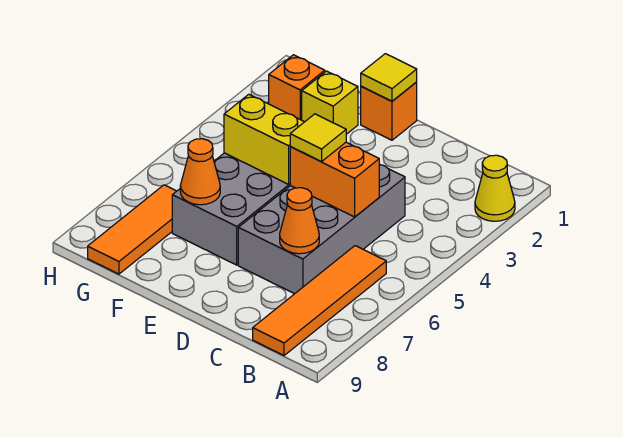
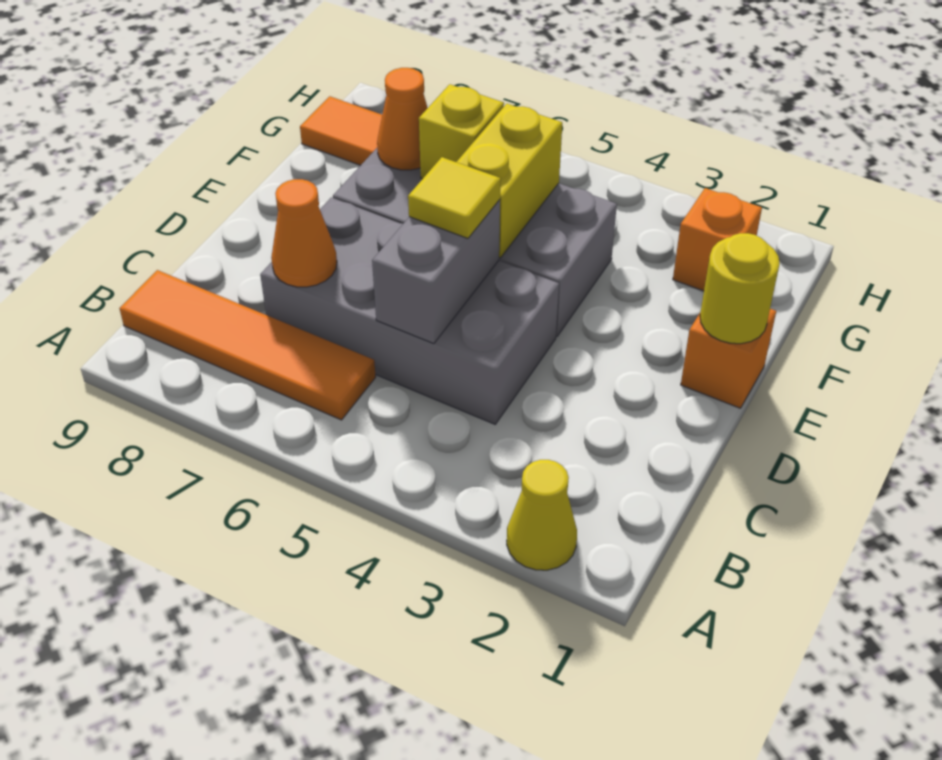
orange brick C5:D5 level 2 -> grey brick C5:D5 level 2
yellow tile E1 level 2 -> yellow round brick E1 level 2
yellow brick F2 level 1 -> yellow brick F6 level 2

